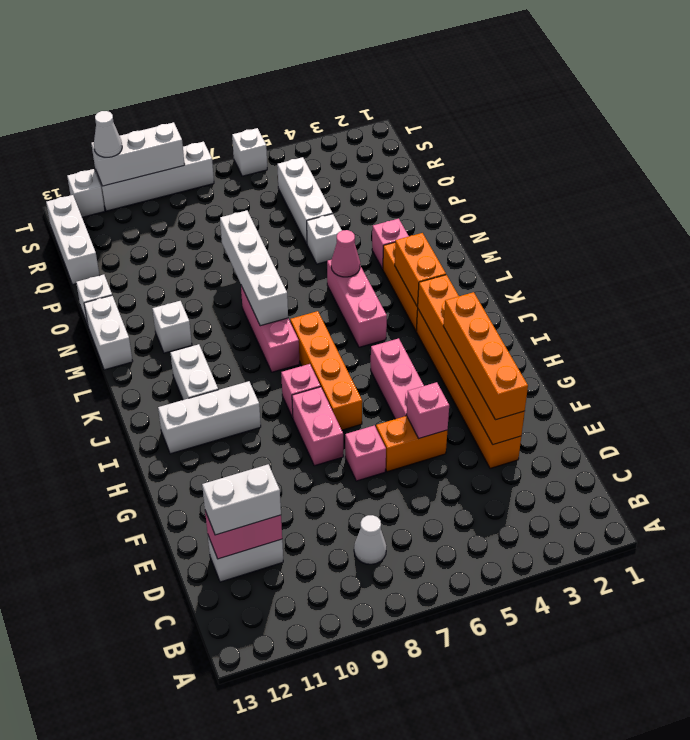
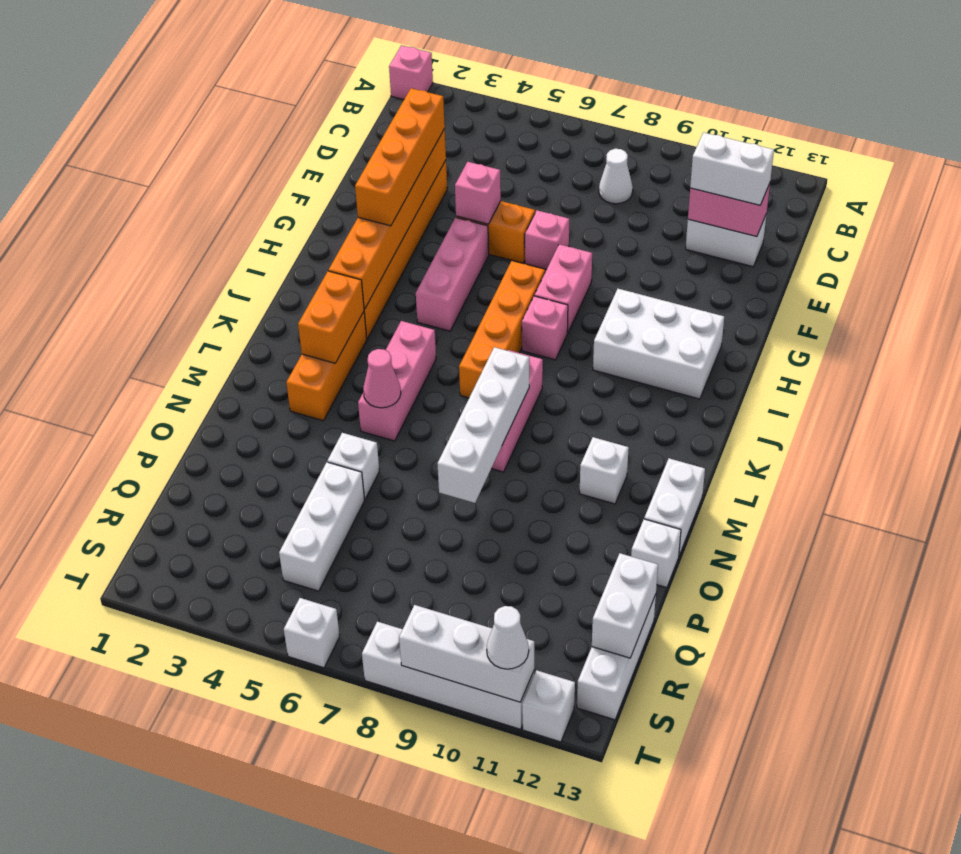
white brick I10:I12 level 1 -> white brick H10:I12 level 1
white brick J11:K11 level 1 -> white brick Q13:R13 level 2
pink brick N3 level 1 -> pink brick A1 level 1

